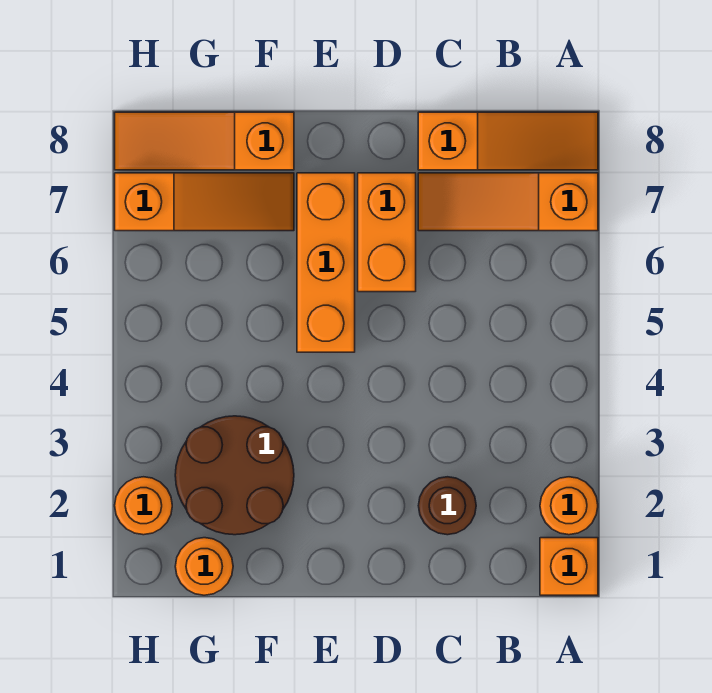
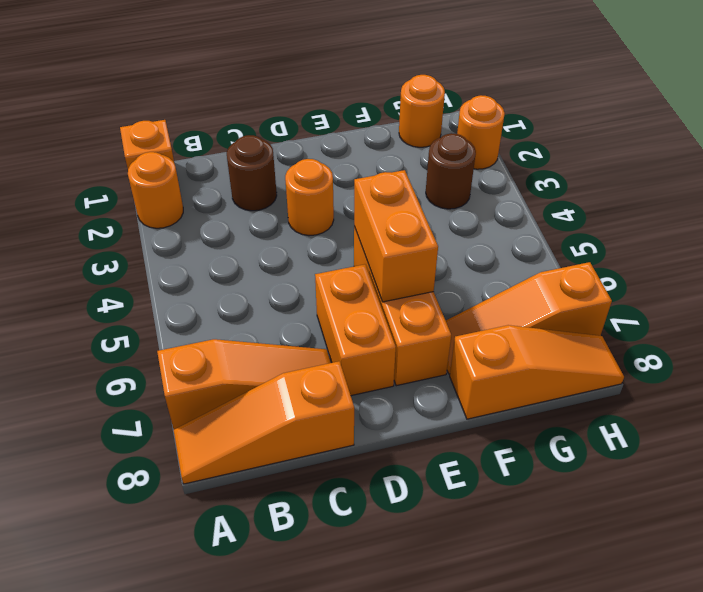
none -> orange round brick D3 level 1
none -> orange brick E5:E6 level 2
brown round brick F2:G3 level 1 -> brown round brick G3 level 1

